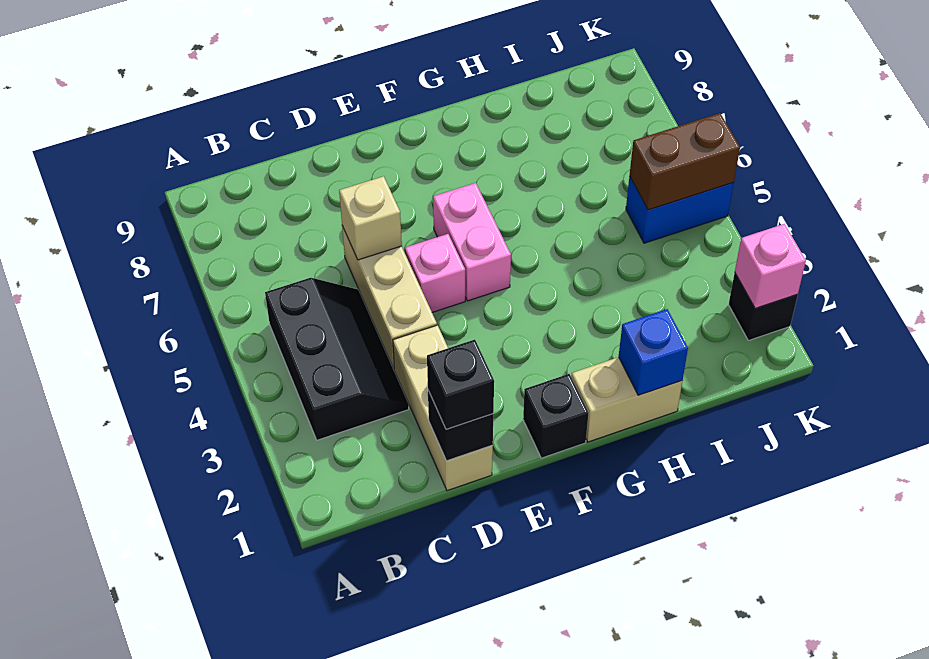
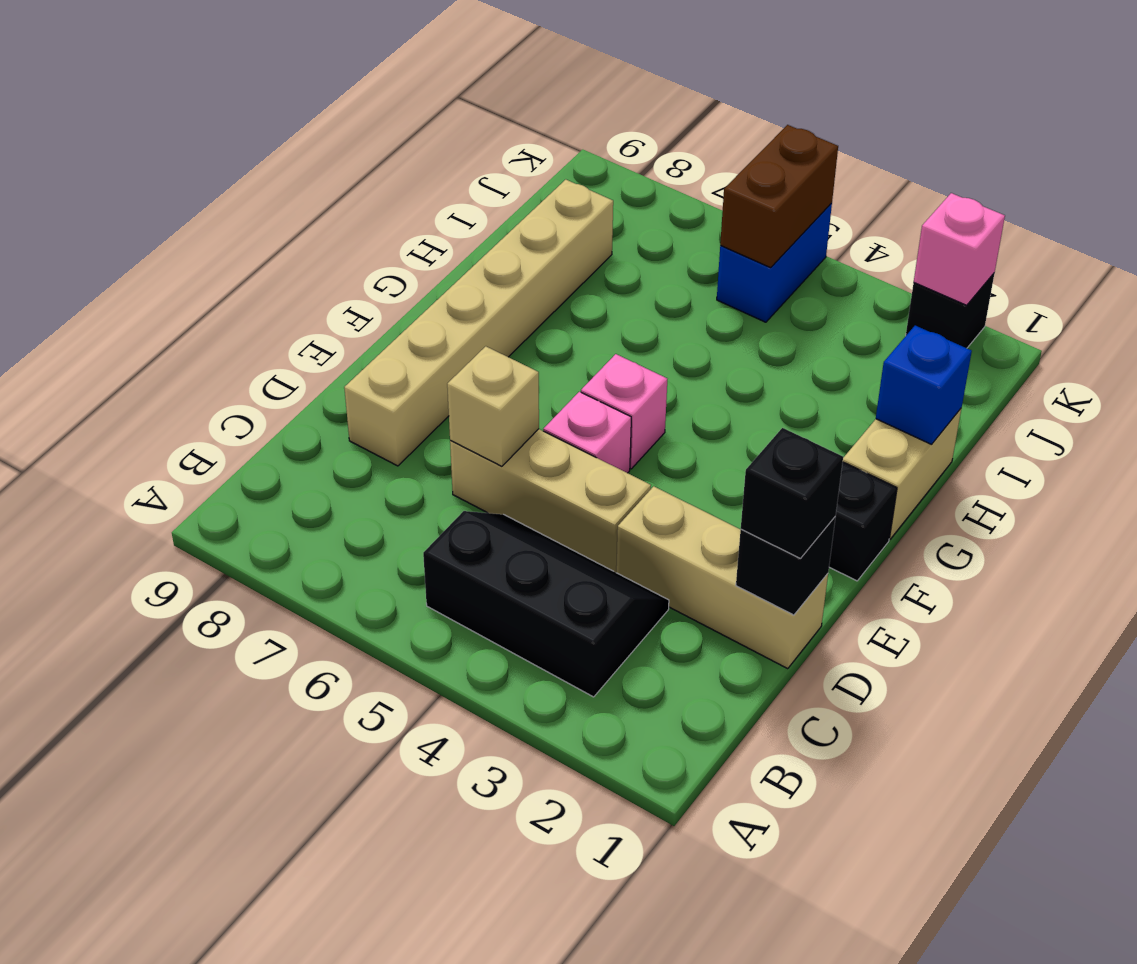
none -> tan brick D8:I8 level 1
pink brick F5:F6 level 1 -> pink brick F5 level 1

